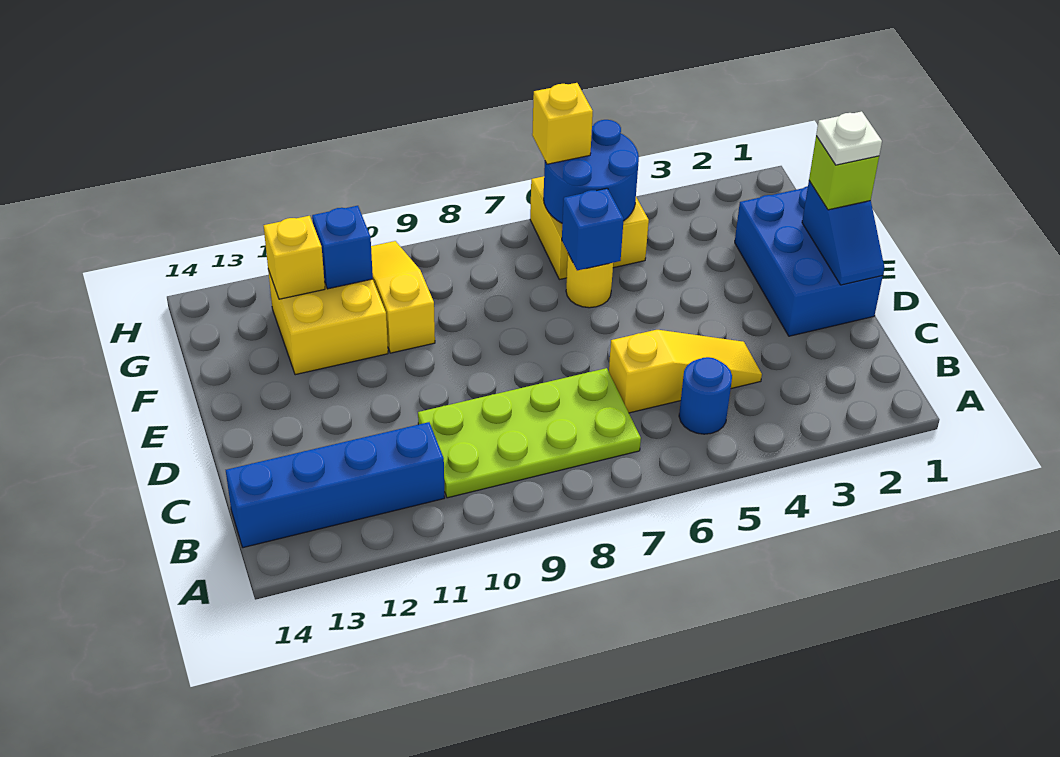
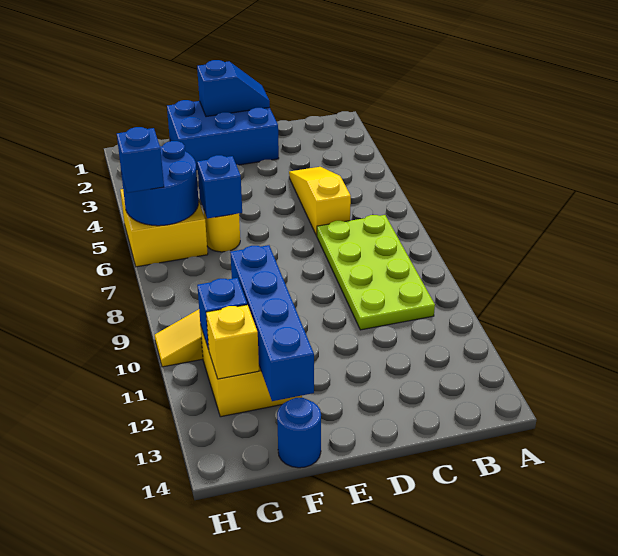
blue round brick B5 level 1 -> blue round brick F14 level 1
blue brick B11:B14 level 1 -> blue brick F10:F13 level 2
lime brick E1 level 3 -> none
white plate E1 level 4 -> none
yellow brick H6 level 3 -> blue brick H6 level 3

